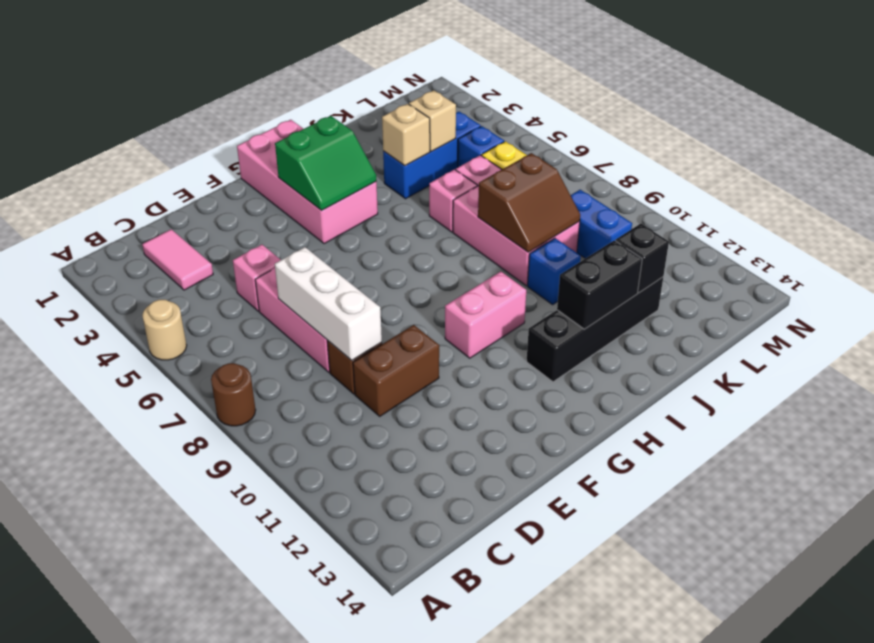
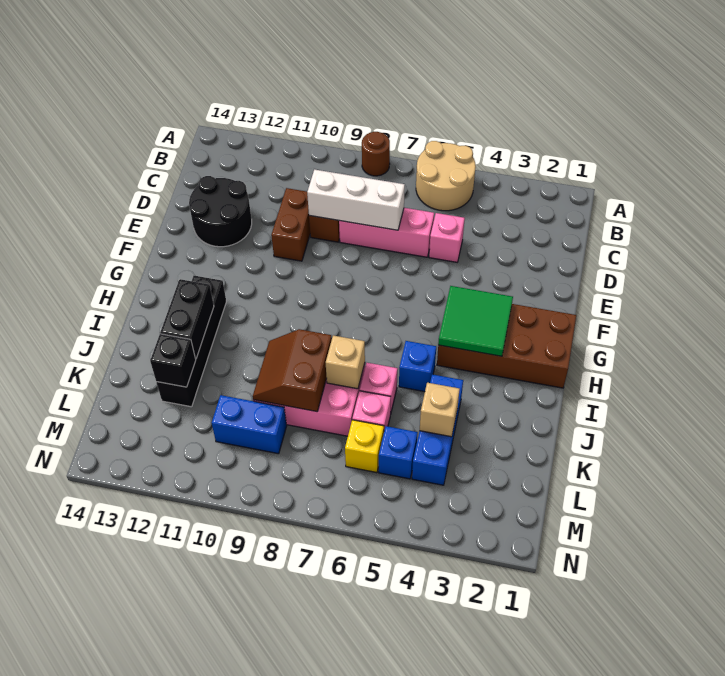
tan round brick A5 level 1 -> tan round brick A5:B6 level 1
pink tile C2:C3 level 1 -> none
none -> black round brick D12:E13 level 1
pink brick G1:H4 level 1 -> brown brick G1:H4 level 1
green slope G3:H4 level 2 top 3 -> green tile G3:H4 level 2
pink brick G10:H10 level 1 -> none
tan brick J4 level 2 -> tan brick J7 level 2
blue brick J10 level 1 -> blue brick I5 level 1

